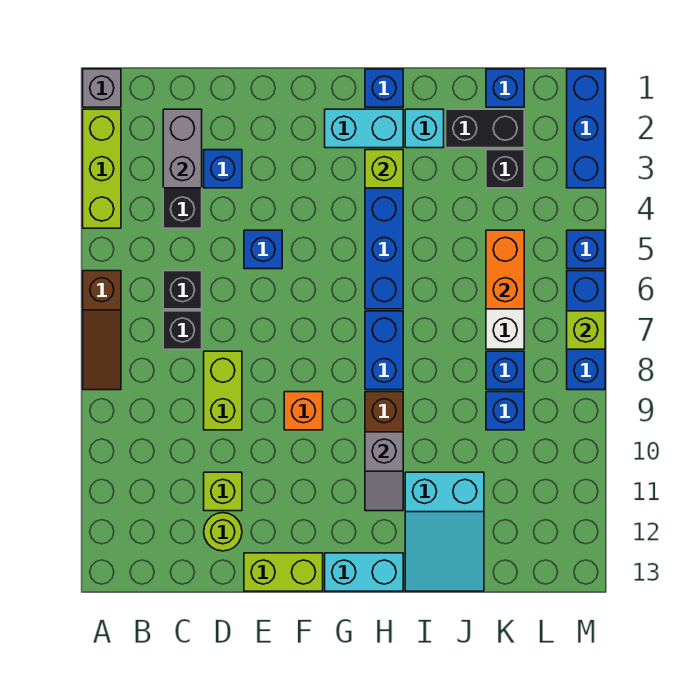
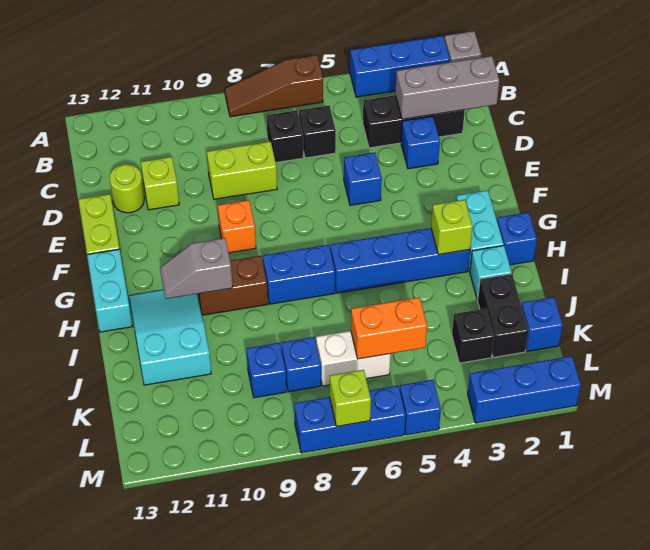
lime brick A2:A4 level 1 -> blue brick A2:A4 level 1
grey brick C2:C3 level 2 -> grey brick C1:C3 level 2
cyan slope I11:J13 level 1 top 11 -> cyan slope H11:J12 level 1 top J

